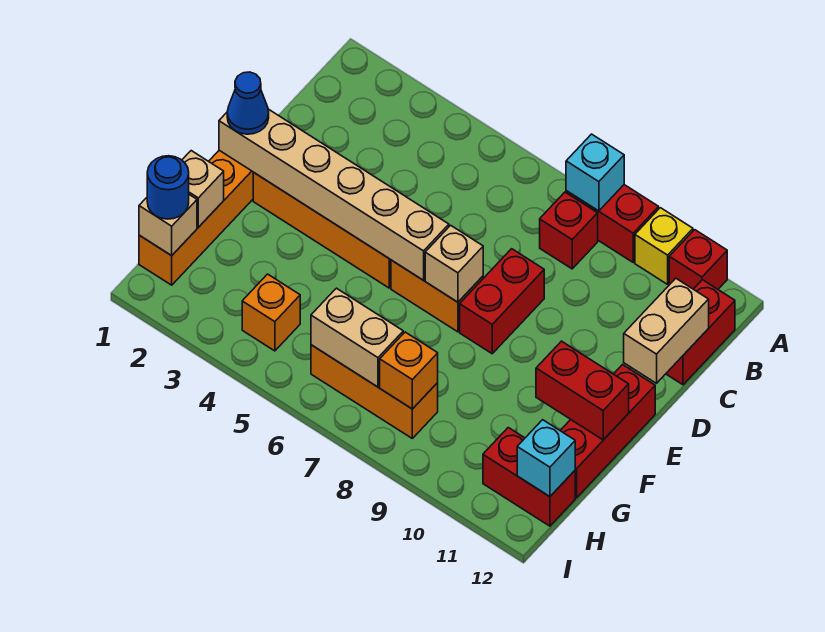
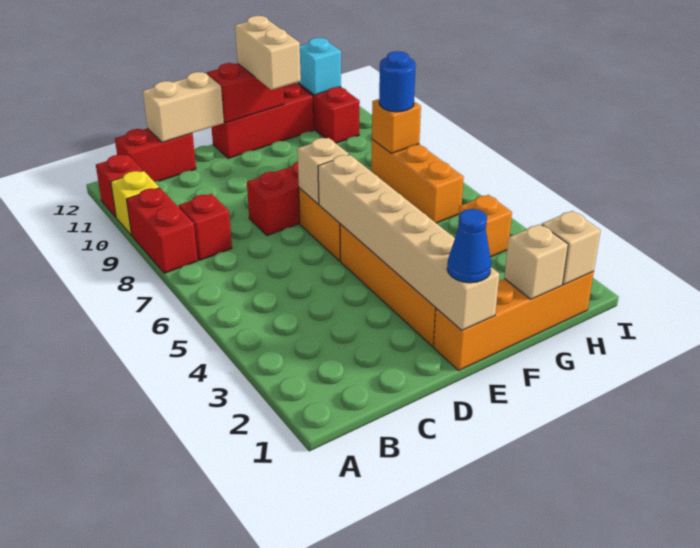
cyan brick A8 level 2 -> none
red brick F11:F12 level 2 -> red brick E12:F12 level 2
blue round brick H1 level 3 -> blue round brick H8 level 3
tan brick H6:H7 level 2 -> tan brick F11:F12 level 3

